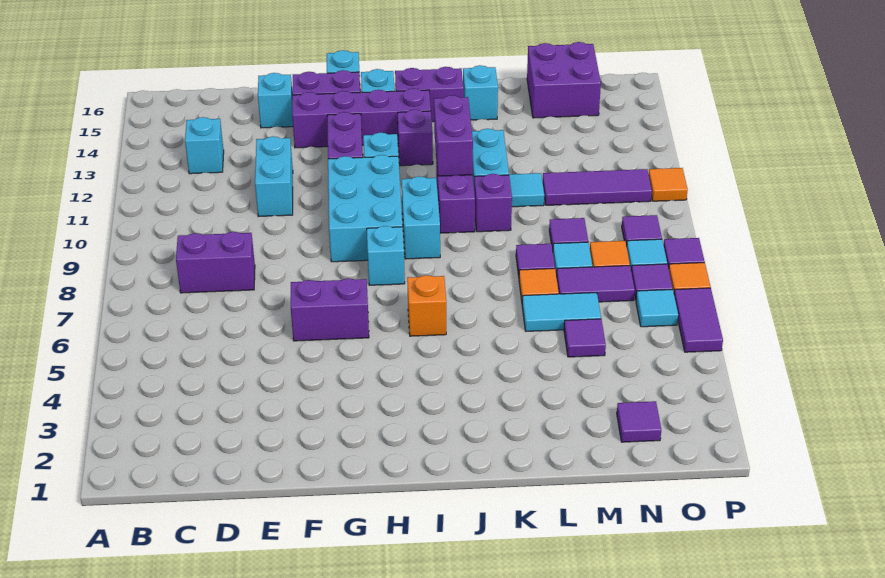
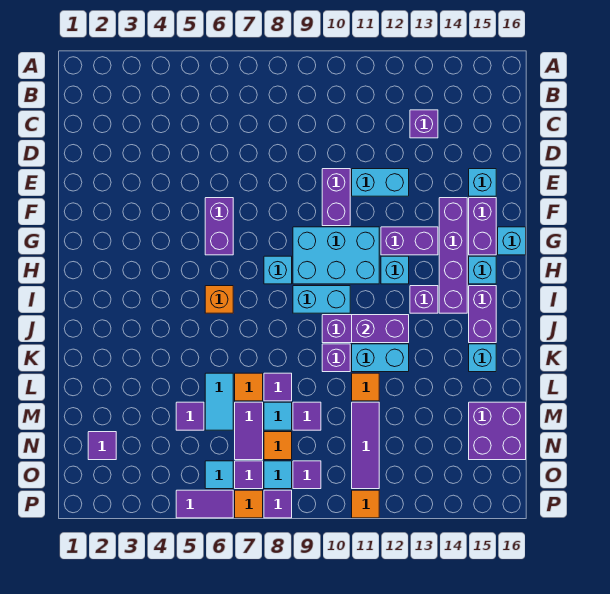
purple brick C8:D8 level 1 -> purple brick E10:F10 level 1
cyan brick C13 level 1 -> purple brick C13 level 1
cyan tile L11 level 1 -> orange tile L11 level 1

